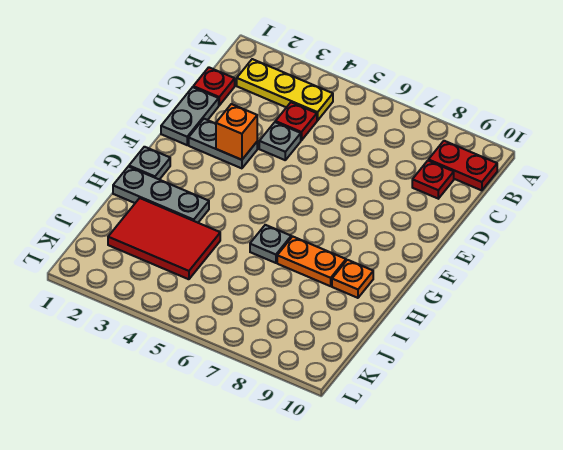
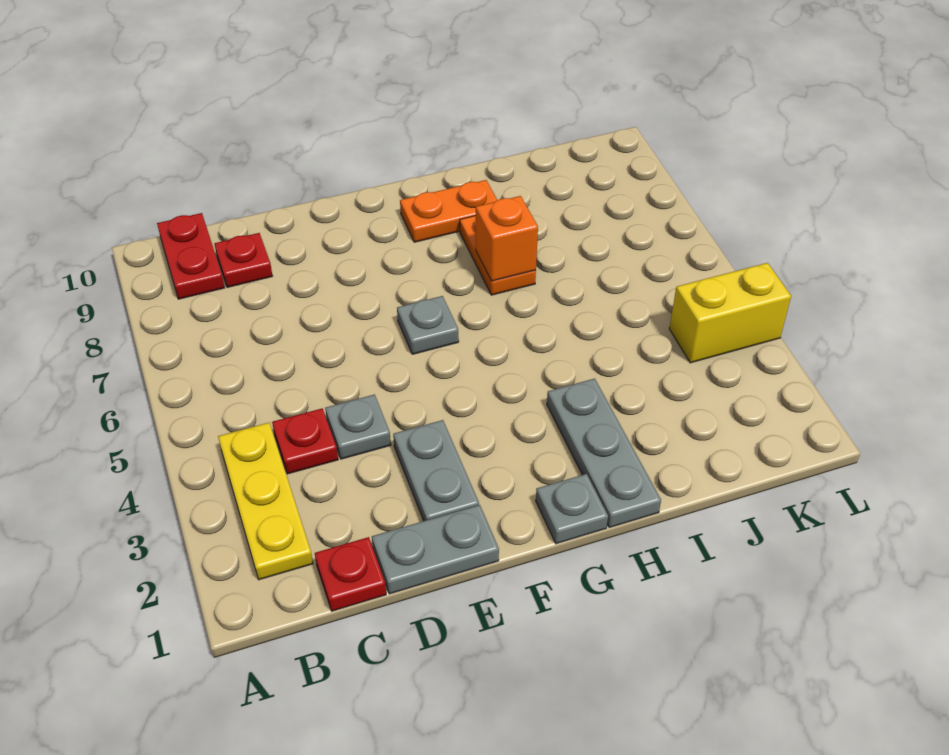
orange brick E3 level 2 -> orange brick H7 level 2
grey plate H6 level 1 -> grey plate F6 level 1
orange plate H9 level 1 -> orange plate G9:H9 level 1
red tile I2:J4 level 1 -> none
none -> yellow brick K4:L4 level 1

